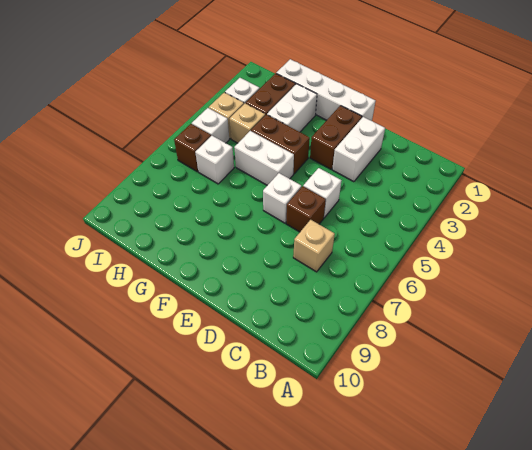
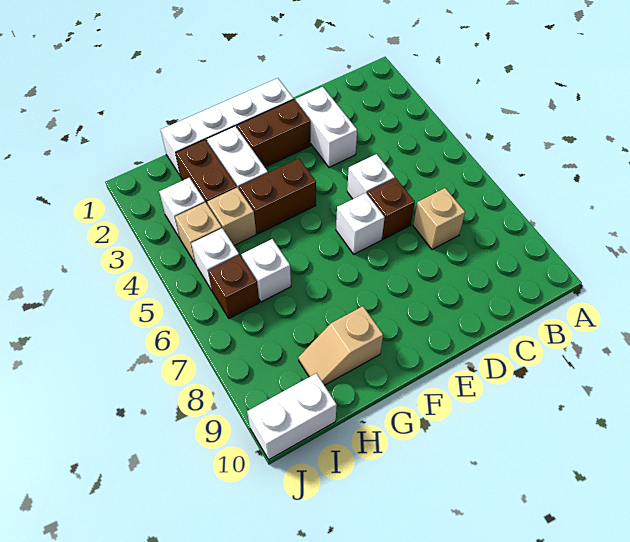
brown brick E2:E3 level 1 -> brown brick E2:F2 level 1
white brick F5:G5 level 1 -> white brick I10:J10 level 1
none -> tan slope G9:H9 level 1 top G

